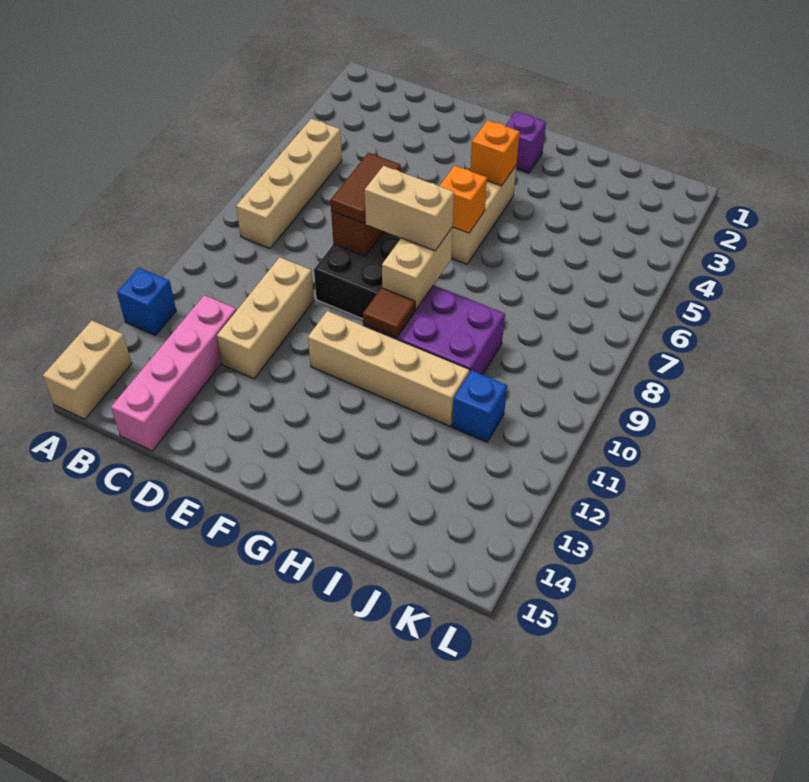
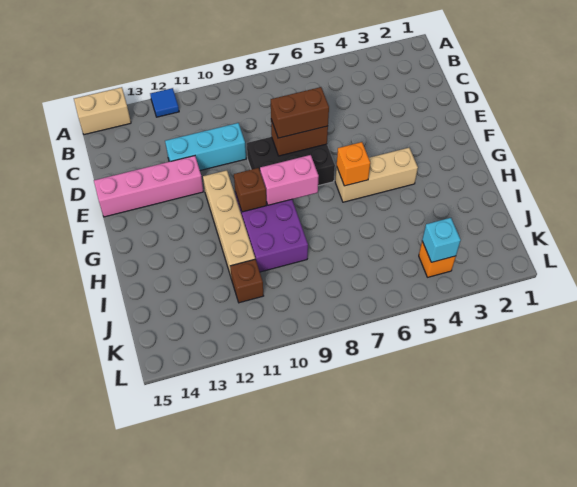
blue brick A12 level 1 -> blue tile A12 level 1
tan brick B5:B8 level 1 -> none
pink brick C12:C15 level 1 -> pink brick E12:E15 level 1
tan brick D10:D12 level 1 -> cyan brick D10:D12 level 1
brown tile E7:E8 level 3 -> brown brick E7:E8 level 3
tan brick F8:G8 level 3 -> none
purple brick G2 level 1 -> none
orange brick G4 level 2 -> orange brick K4 level 1
tan brick G8:G9 level 2 -> pink brick G8:G9 level 2
brown tile G10 level 2 -> brown brick G10 level 2
blue brick J11 level 1 -> brown brick J11 level 1
none -> cyan brick K4 level 2

